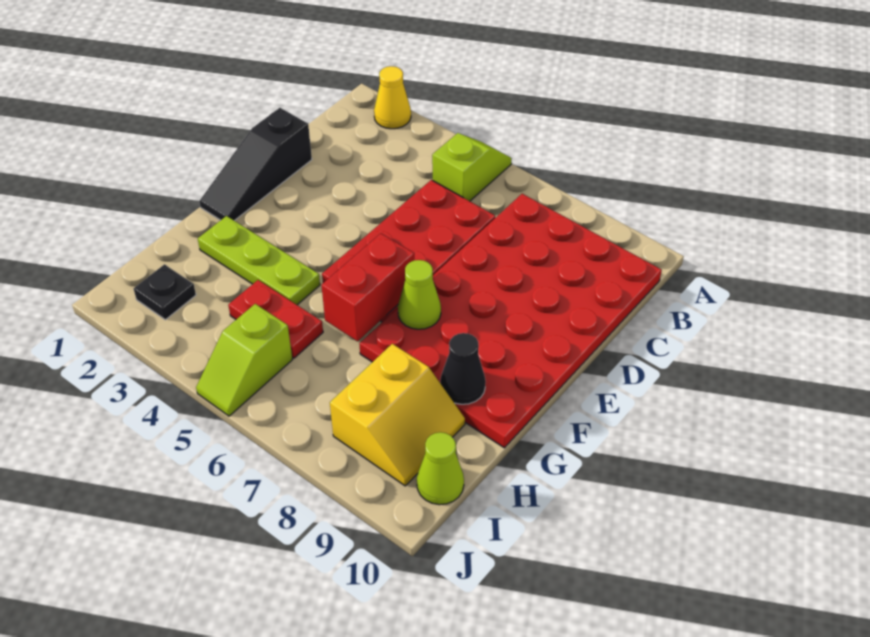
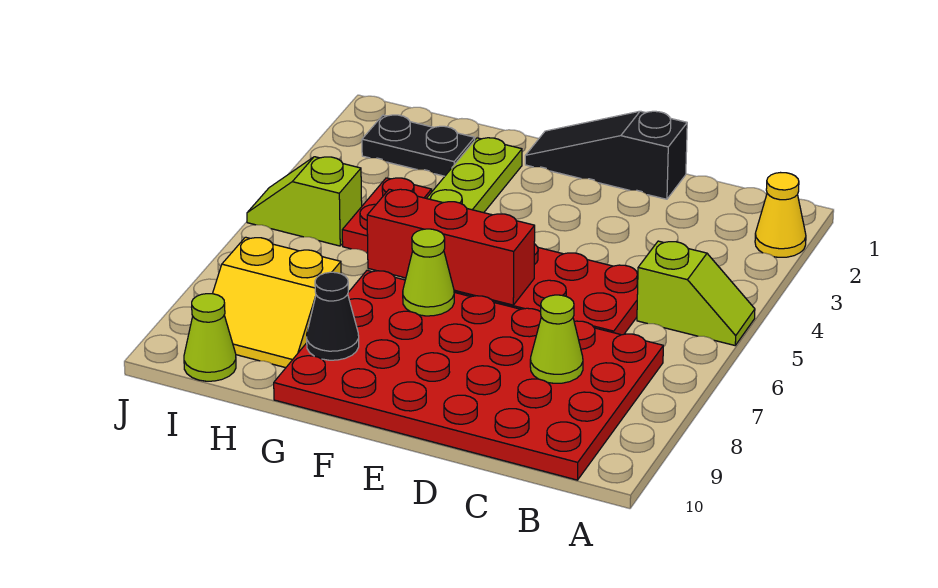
none -> lime cone C8 level 2
red brick F6:G6 level 2 -> red brick E6:G6 level 2
black plate I2 level 1 -> black plate H2:I2 level 1

